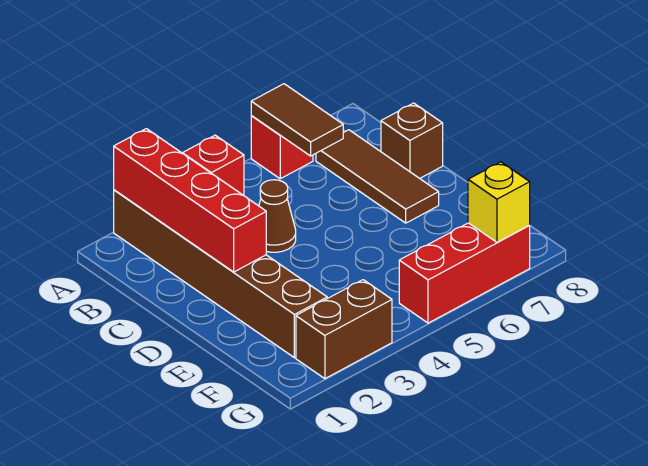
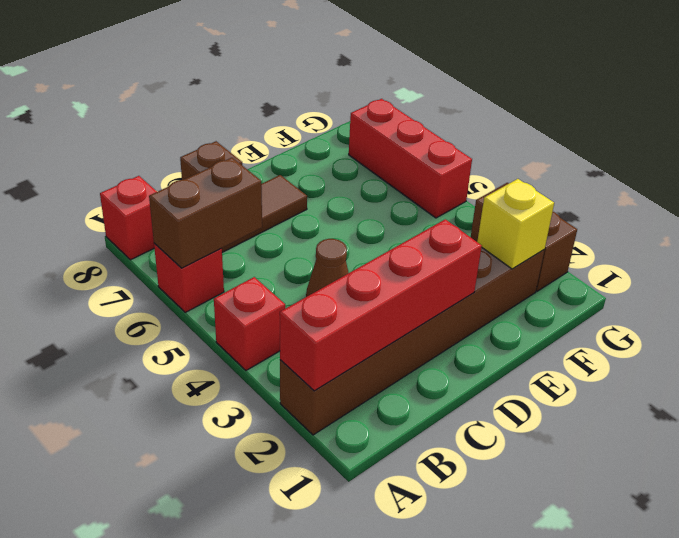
brown tile A6:B6 level 2 -> brown brick A6:B6 level 2
none -> red brick A8 level 1
yellow brick G7 level 2 -> yellow brick F2 level 2

